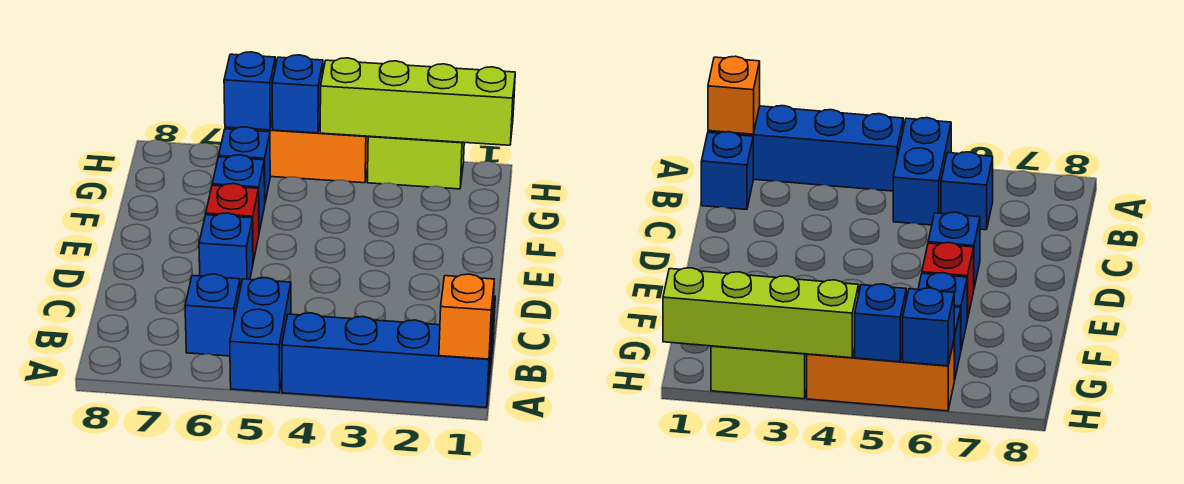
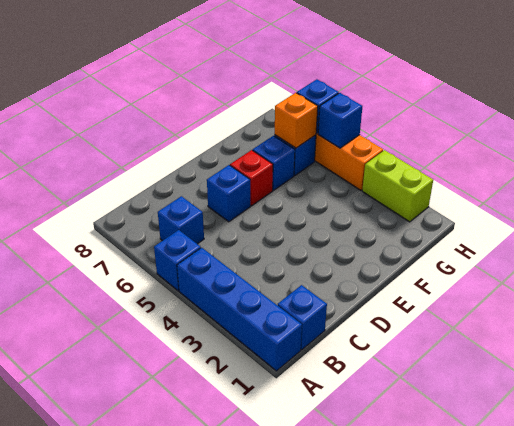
orange brick A1 level 2 -> orange brick G6 level 2
blue brick A5:B5 level 1 -> blue brick A5 level 1
lime brick H1:H4 level 2 -> none

